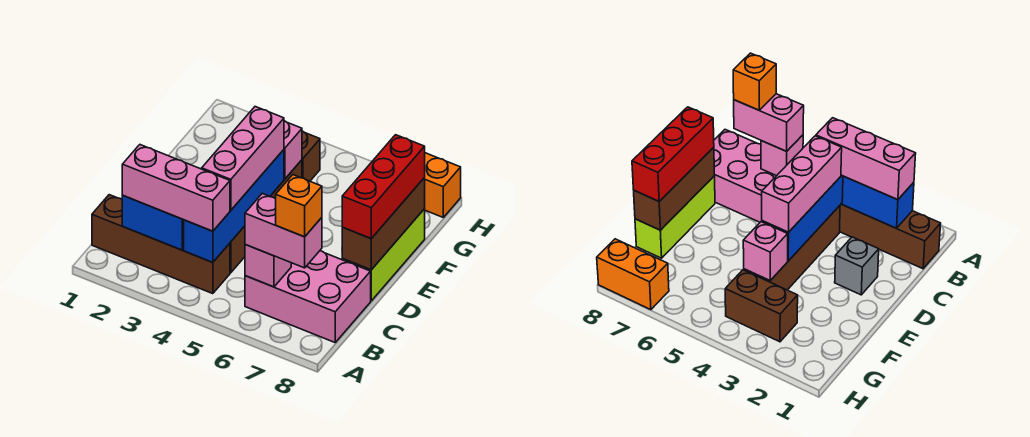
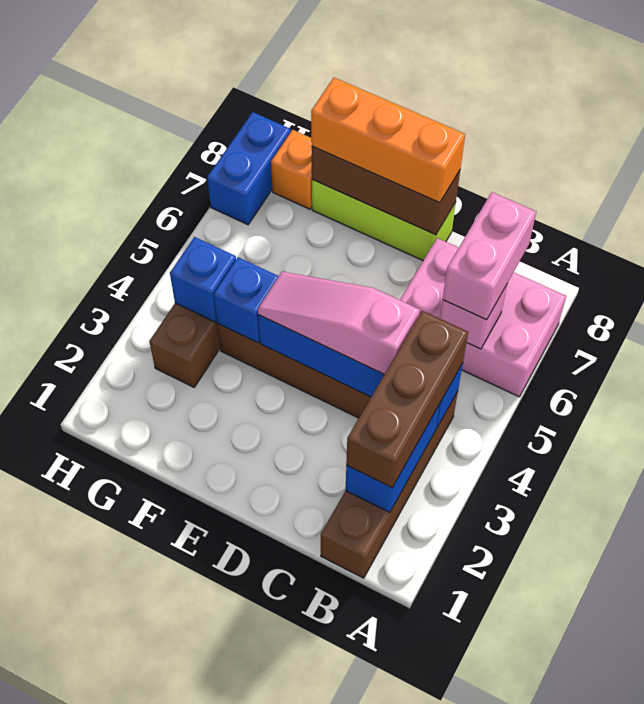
pink brick B2:B4 level 3 -> brown brick B2:B4 level 3
pink brick B6:C8 level 1 -> pink brick A6:C7 level 1
orange brick B7 level 4 -> orange brick G8 level 1
pink brick C4:E4 level 3 -> pink slope C4:E4 level 3 top C
grey brick D2 level 1 -> none
red brick D8:F8 level 3 -> orange brick D8:F8 level 3
pink brick F4 level 2 -> blue brick F4 level 2
none -> blue brick G4 level 2
orange brick H7:H8 level 1 -> blue brick H7:H8 level 1

